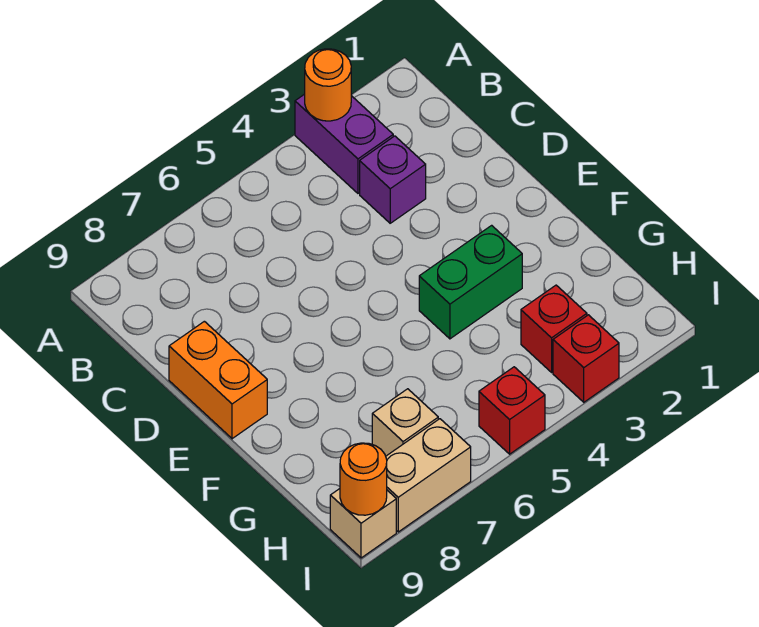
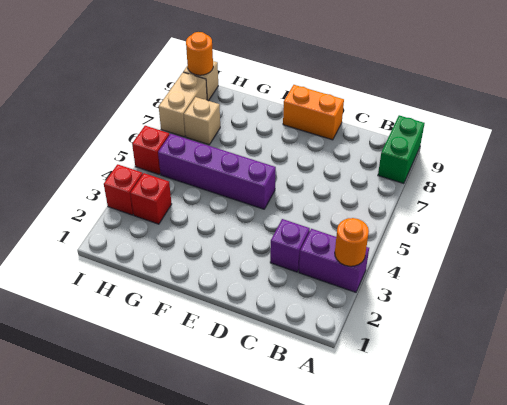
none -> purple brick E5:H5 level 1
green brick F3:F4 level 1 -> green brick A8:A9 level 1

